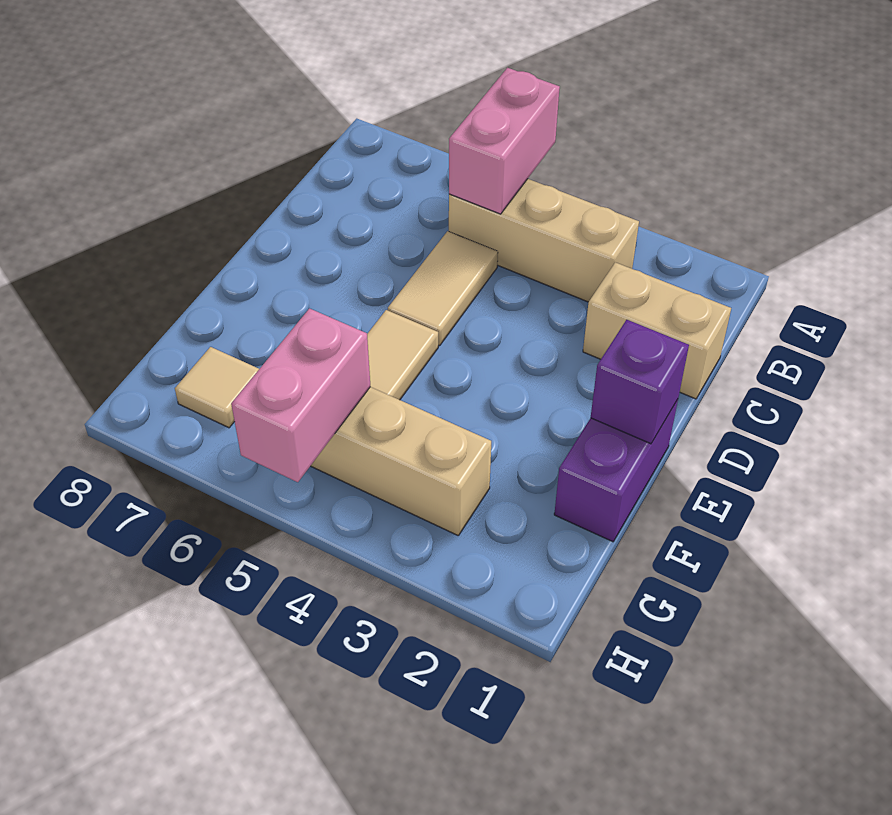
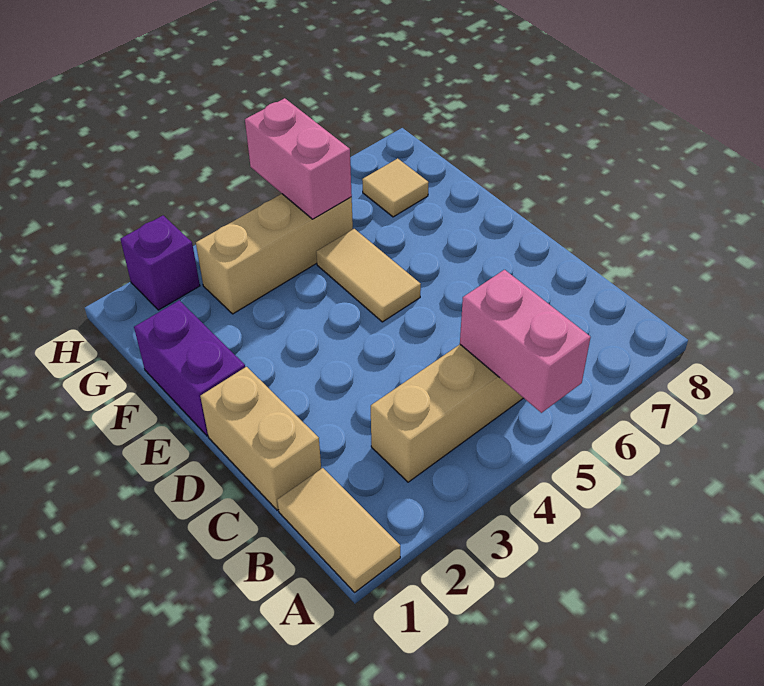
tan brick C1:C2 level 1 -> tan brick C1:D1 level 1
tan tile C5:D5 level 1 -> tan tile A1:B1 level 1
purple brick E1 level 2 -> purple brick H2 level 1

